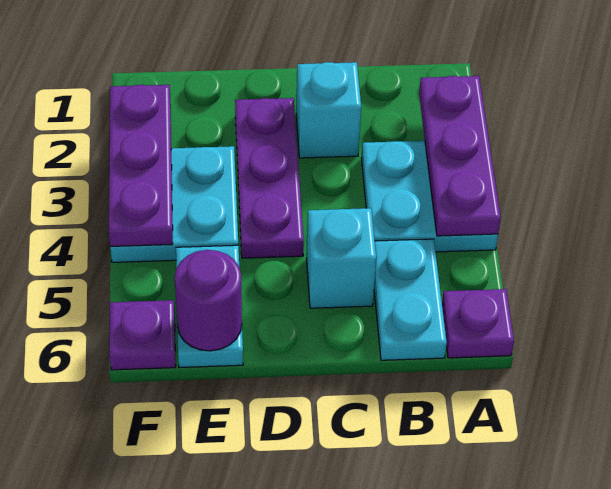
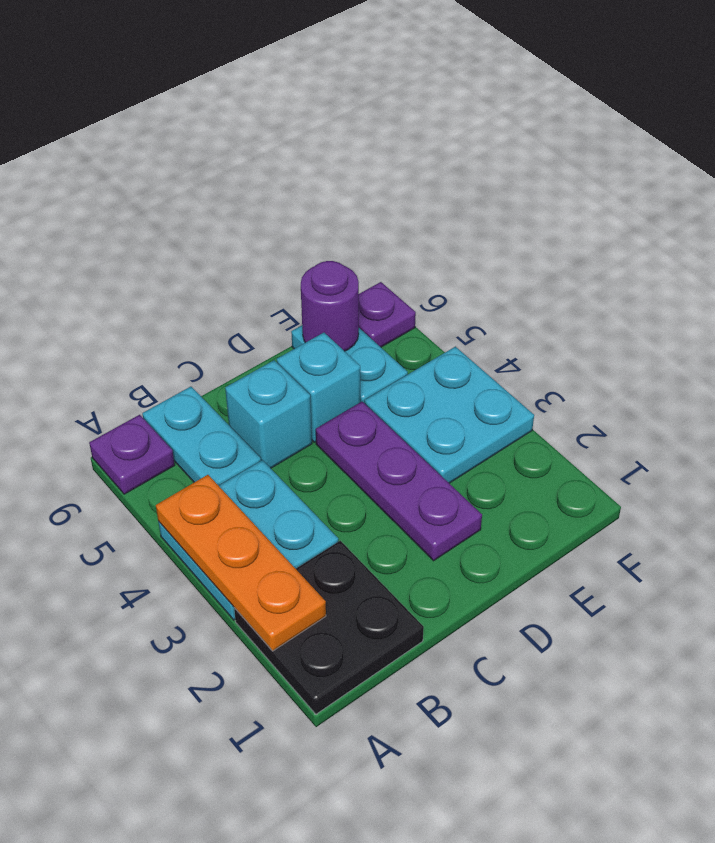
none -> black plate A1:B2 level 1
purple plate A2:A4 level 2 -> orange plate A2:A4 level 2
cyan brick C2 level 1 -> cyan brick D5 level 1
purple plate F2:F4 level 2 -> none

